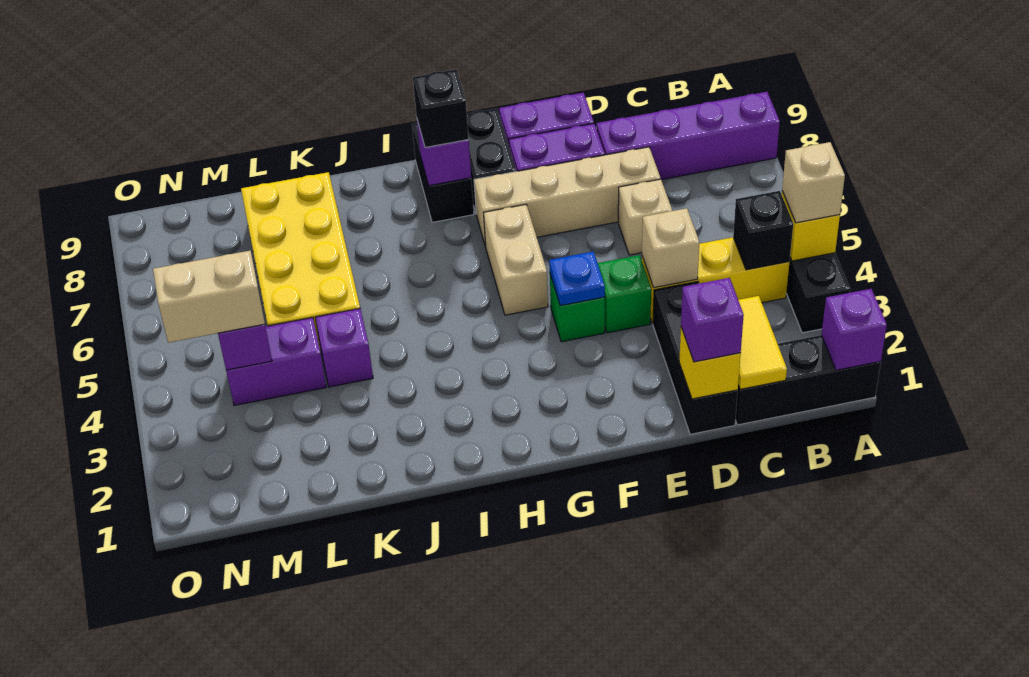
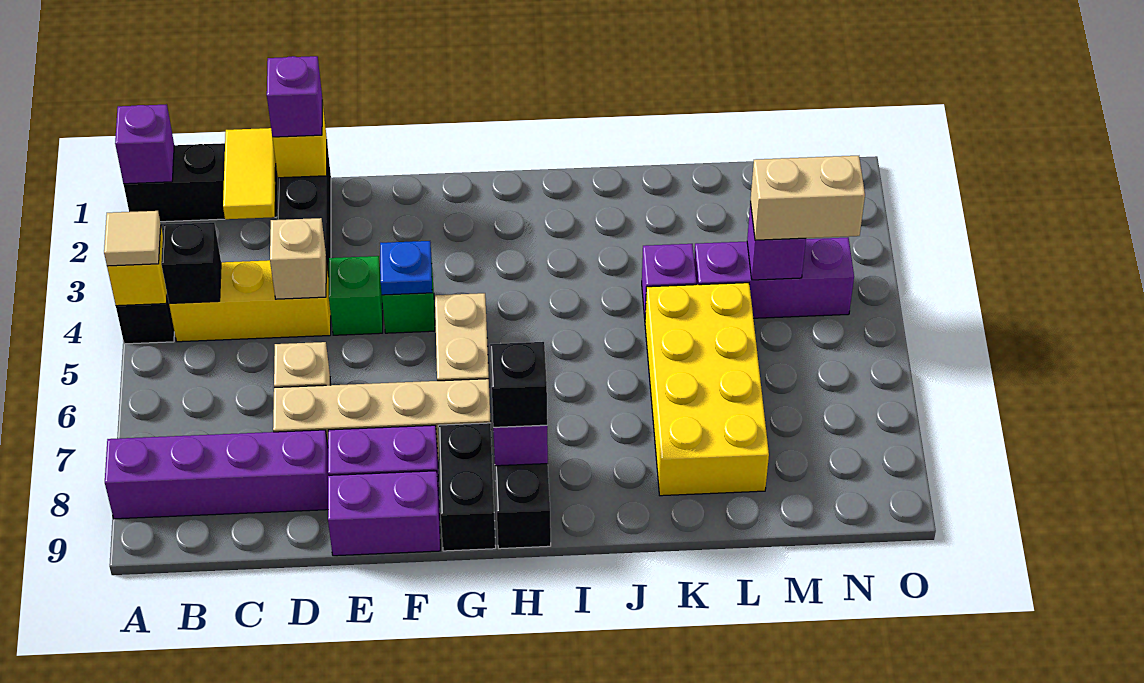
tan brick A4 level 3 -> tan tile A4 level 3
purple brick L4:M4 level 1 -> purple brick L4:N4 level 1

